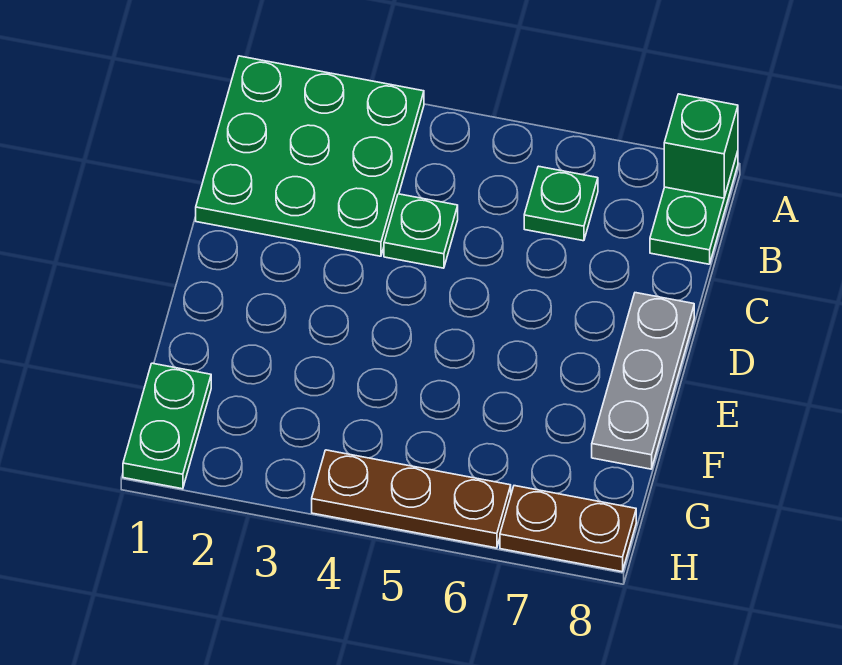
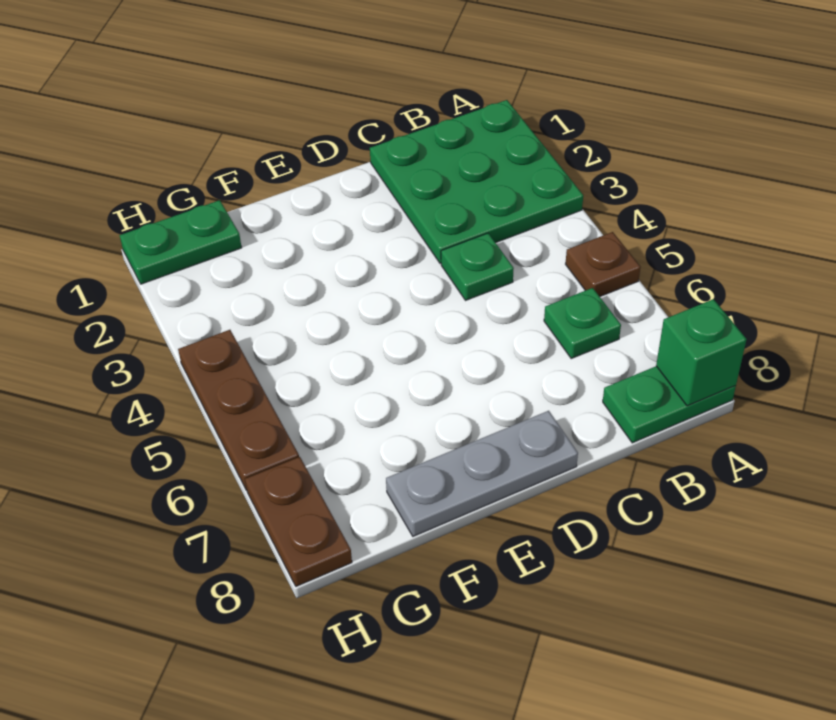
none -> brown plate A5 level 1

